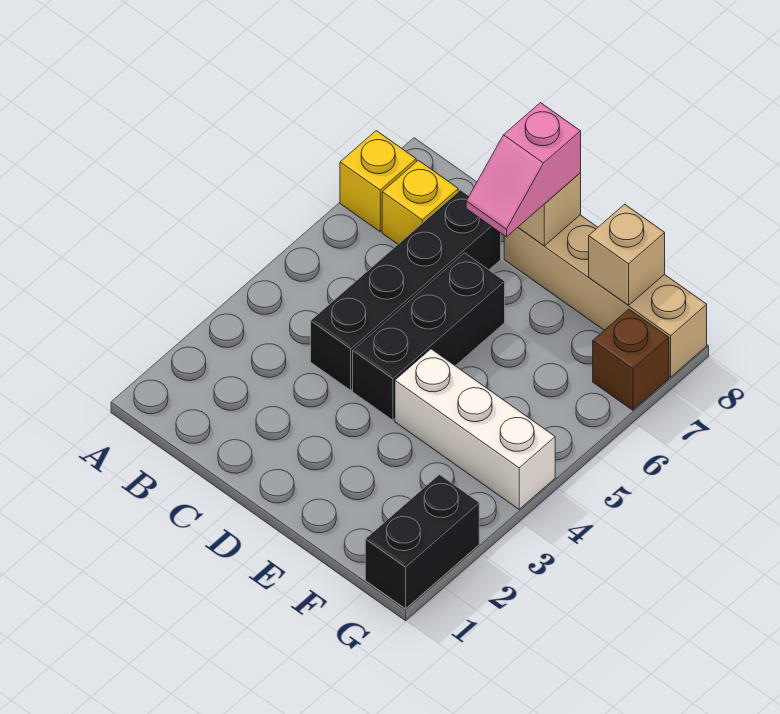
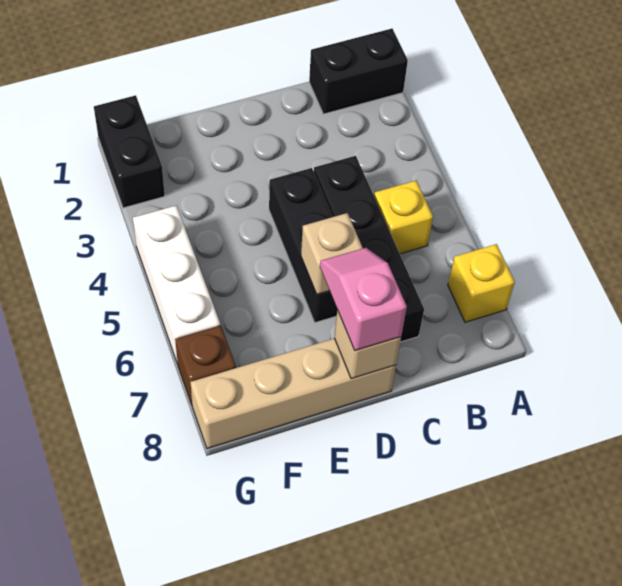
none -> black brick A1:B1 level 1
yellow brick B7 level 1 -> yellow brick B5 level 1
white brick E4:G4 level 1 -> white brick G4:G6 level 1
tan brick F8 level 2 -> tan brick D6 level 2

